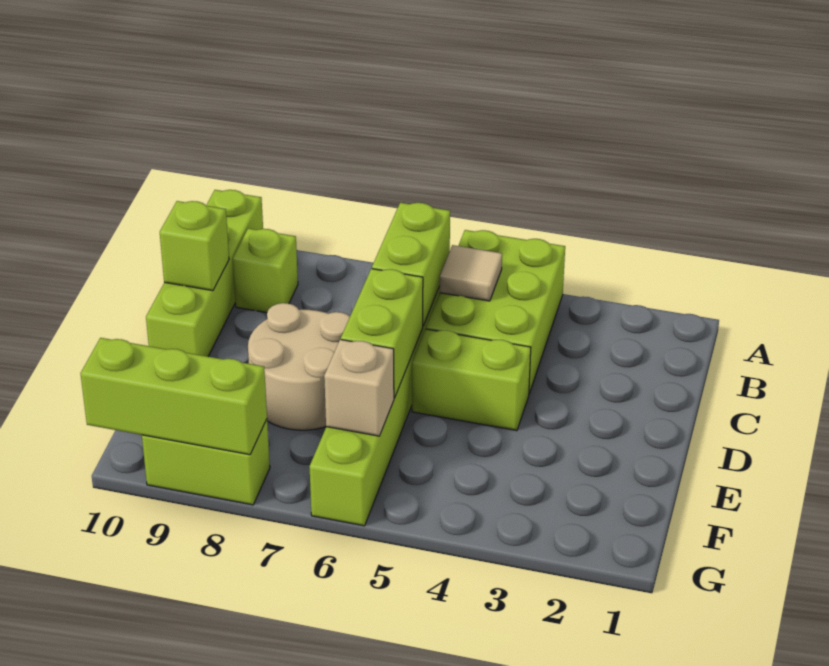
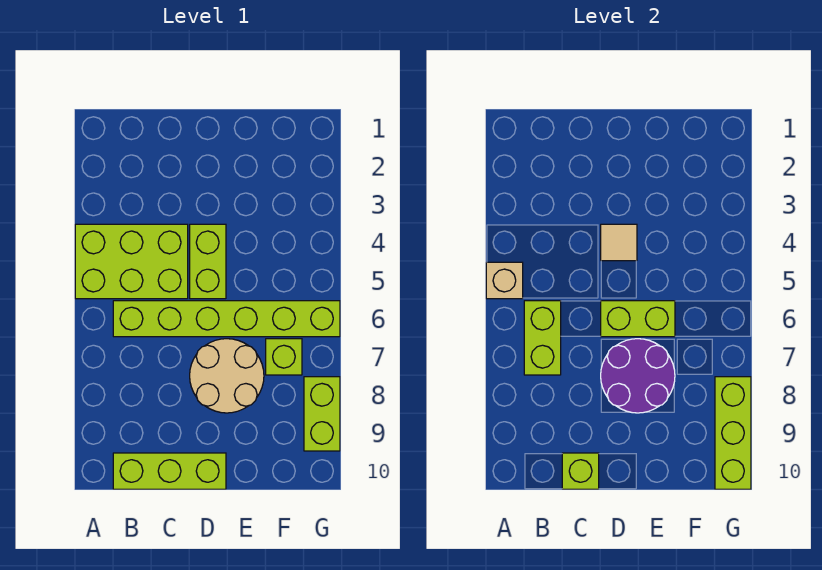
lime brick A10:D10 level 1 -> lime brick B10:D10 level 1
tan tile B5 level 2 -> tan tile D4 level 2
lime brick B6:C6 level 2 -> lime brick B6:B7 level 2
lime brick B9 level 1 -> lime brick F7 level 1
none -> purple round brick D7:E8 level 2
tan brick F6 level 2 -> tan brick A5 level 2

